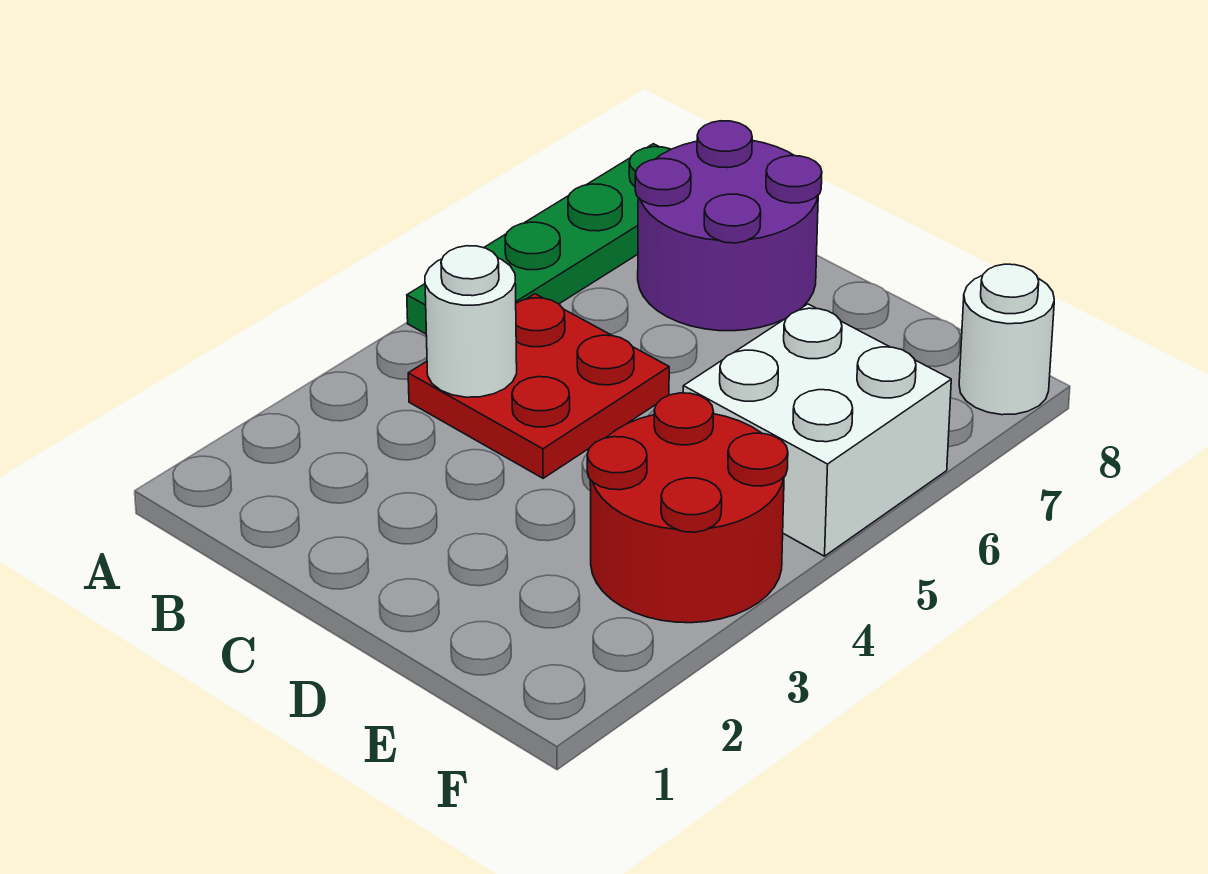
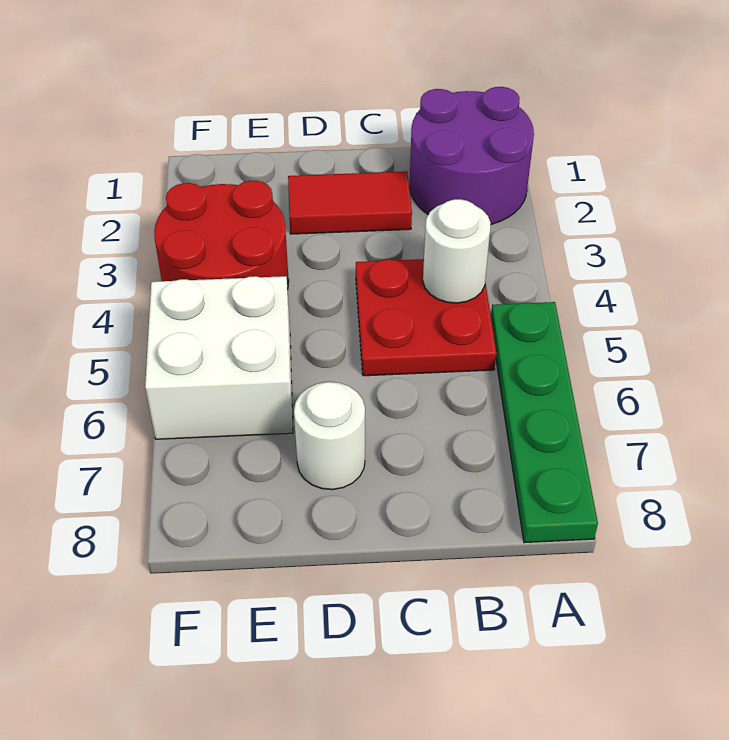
purple round brick B7:C8 level 1 -> purple round brick A1:B2 level 1
none -> red tile C2:D2 level 1
white round brick F8 level 1 -> white round brick D7 level 1

